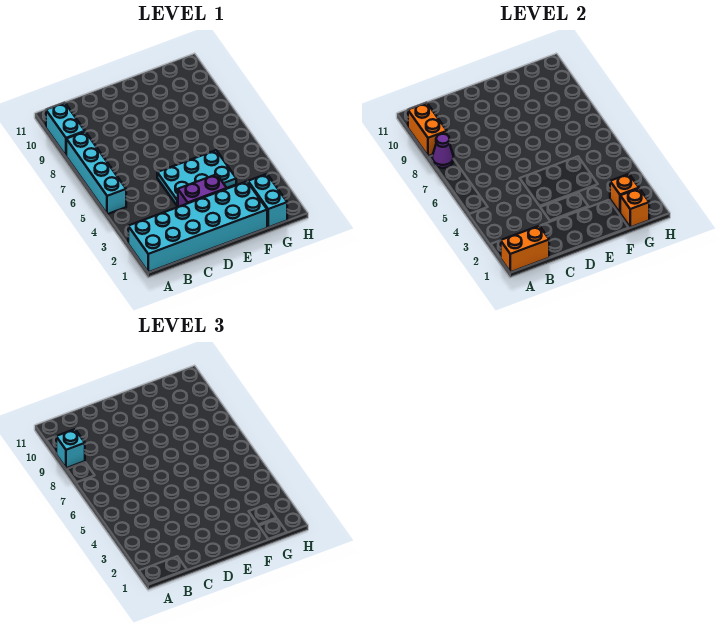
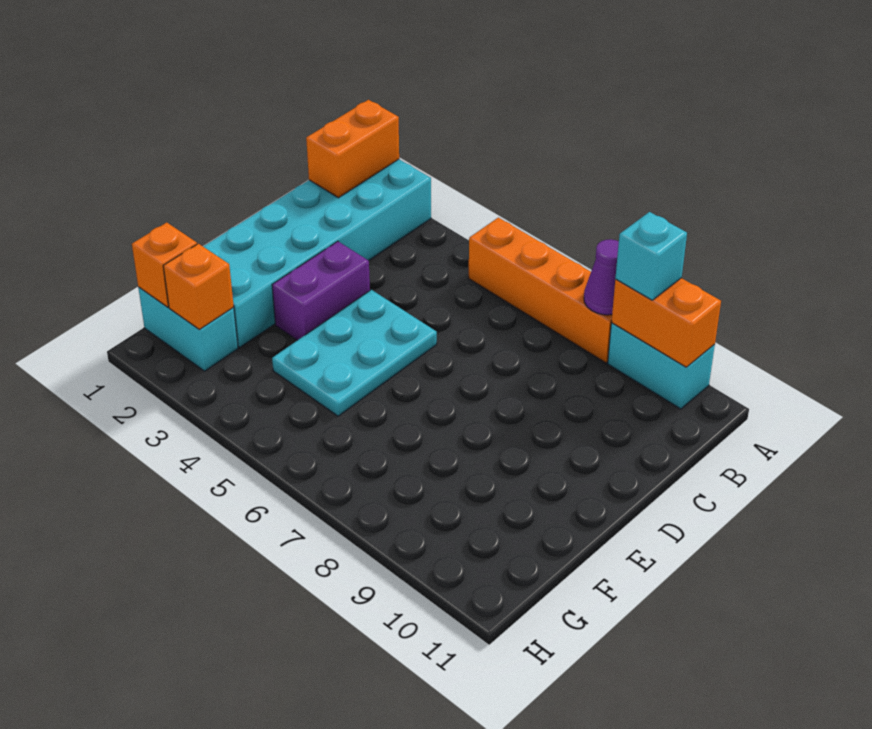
cyan brick A5:A8 level 1 -> orange brick A5:A8 level 1

